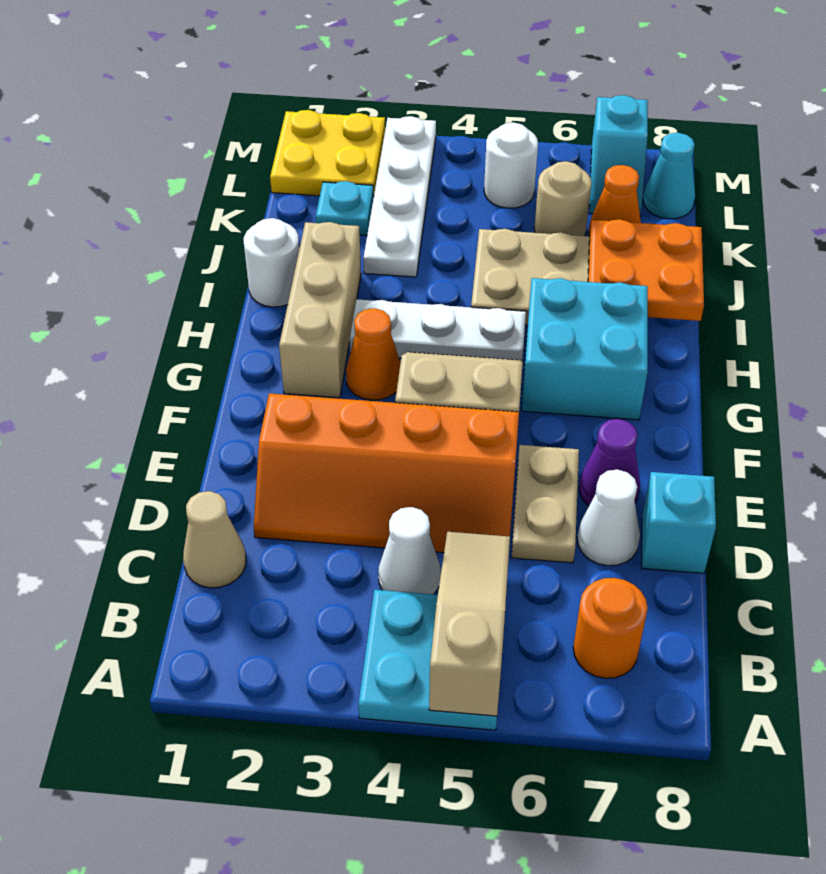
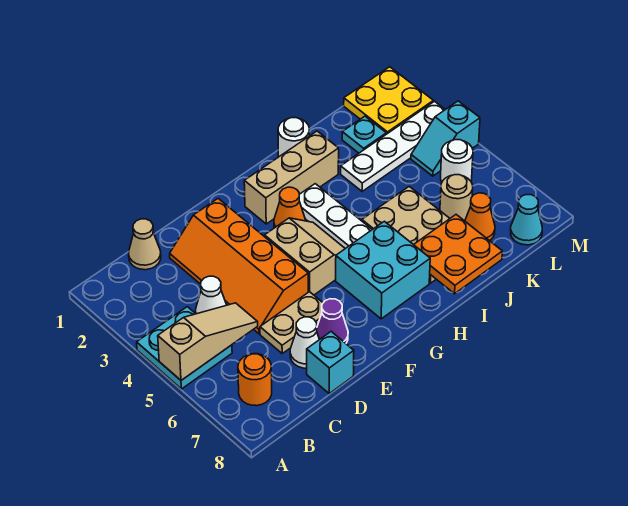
cyan slope L7:M7 level 1 top M -> cyan slope L4:M4 level 1 top M

